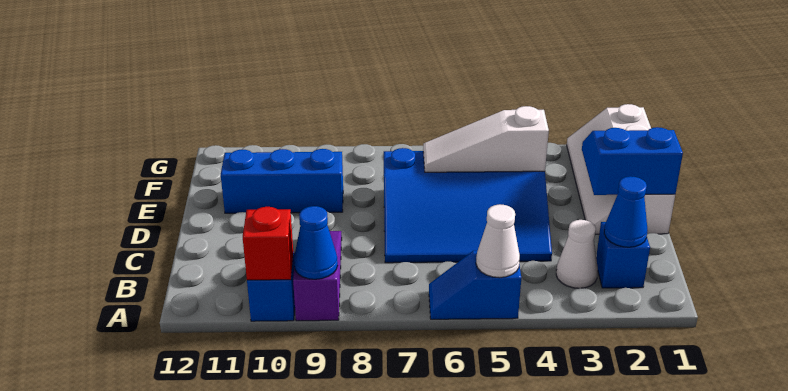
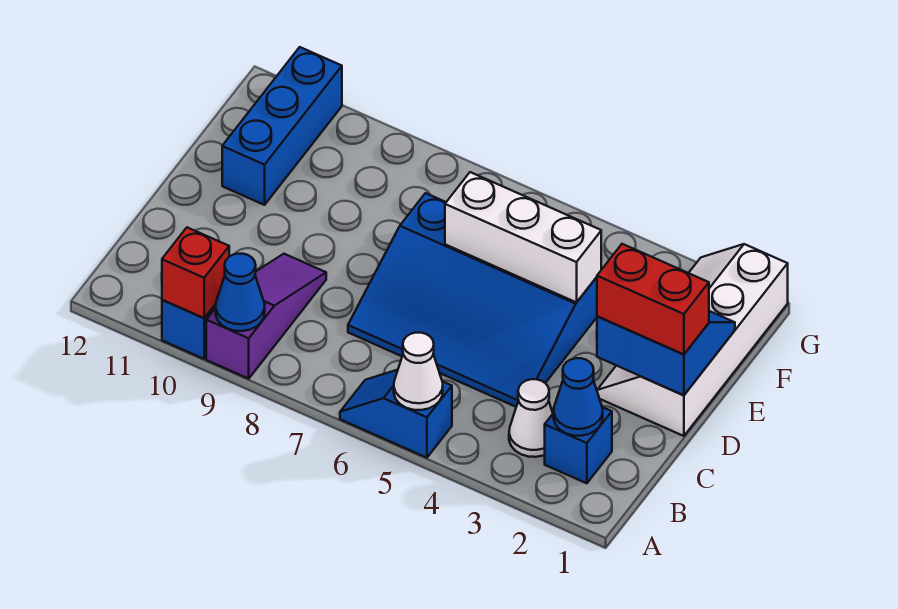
none -> red brick D1:D2 level 3
white slope E4:E6 level 2 top 4 -> white brick E4:E6 level 2
blue brick E9:E11 level 1 -> blue brick E11:G11 level 1

